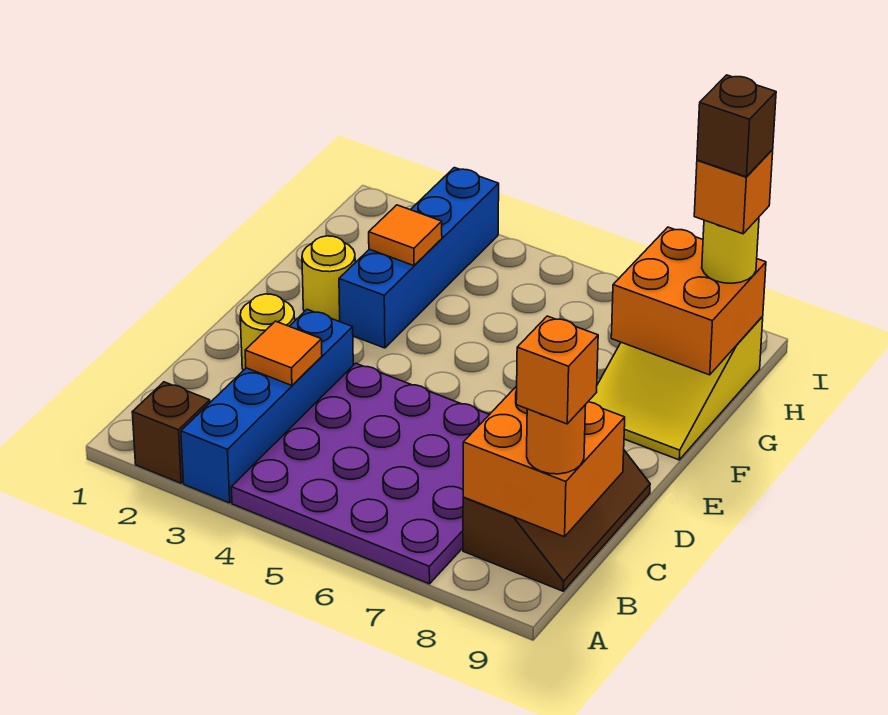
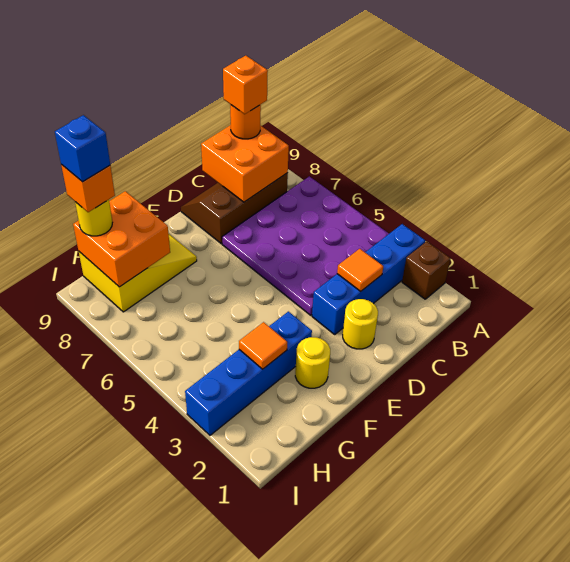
brown brick H9 level 5 -> blue brick H9 level 5

